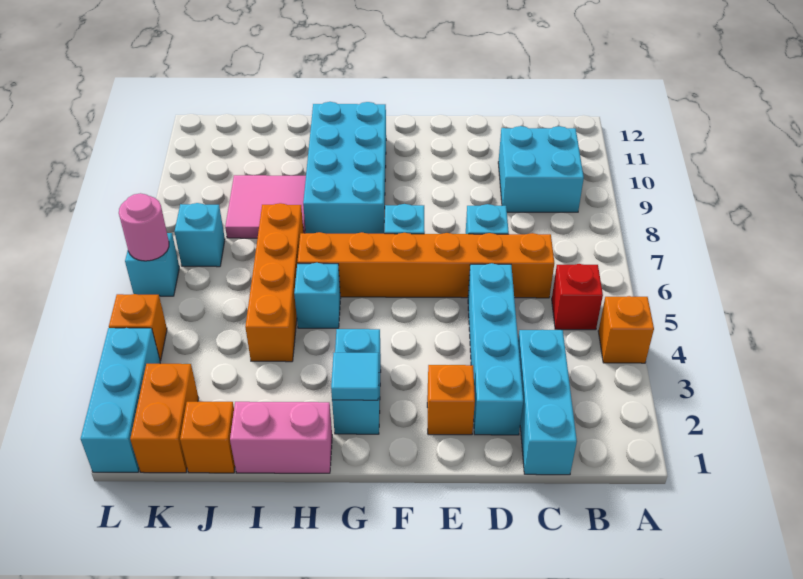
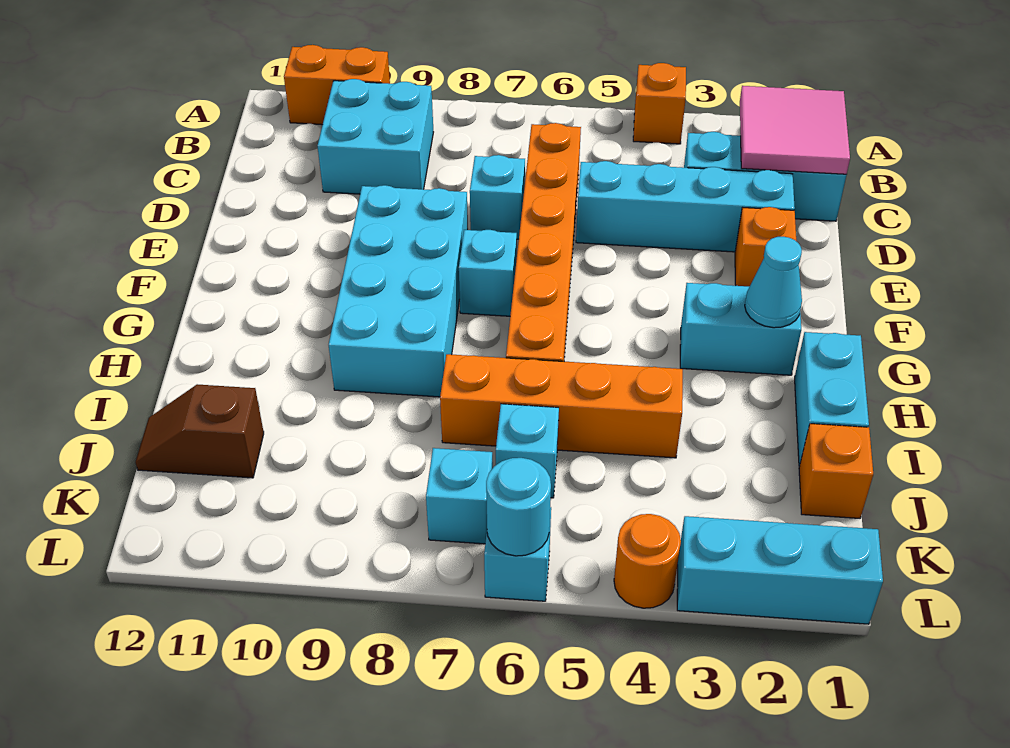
red brick B5 level 1 -> none
cyan tile G2 level 2 -> cyan cone G2 level 2
cyan brick G8:H11 level 1 -> cyan brick E8:H9 level 1
pink brick H1:I1 level 1 -> cyan brick H1:I1 level 1
cyan brick H5 level 1 -> cyan brick J6 level 1
pink tile I8:J9 level 1 -> pink tile B1:C2 level 2
none -> brown slope J11:J12 level 1 top 11
orange brick K1:K2 level 1 -> orange brick A10:A11 level 1
orange brick L4 level 1 -> orange round brick L4 level 1
pink round brick L6 level 2 -> cyan round brick L6 level 2

